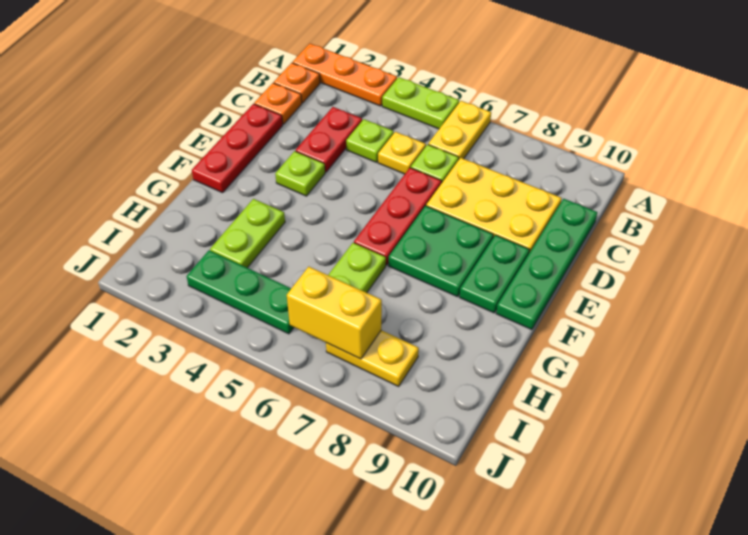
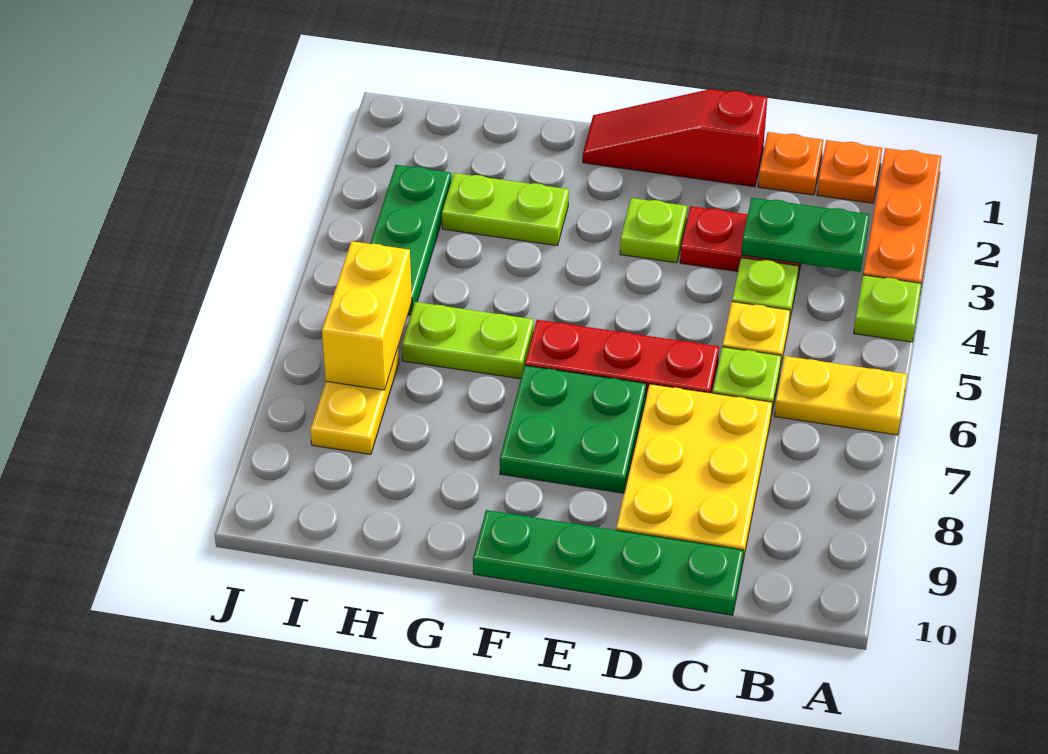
lime plate A4:A5 level 1 -> lime plate A4 level 1
red plate D1:F1 level 1 -> red slope D1:F1 level 1 top D
green plate E9:F9 level 1 -> green plate B3:C3 level 2

